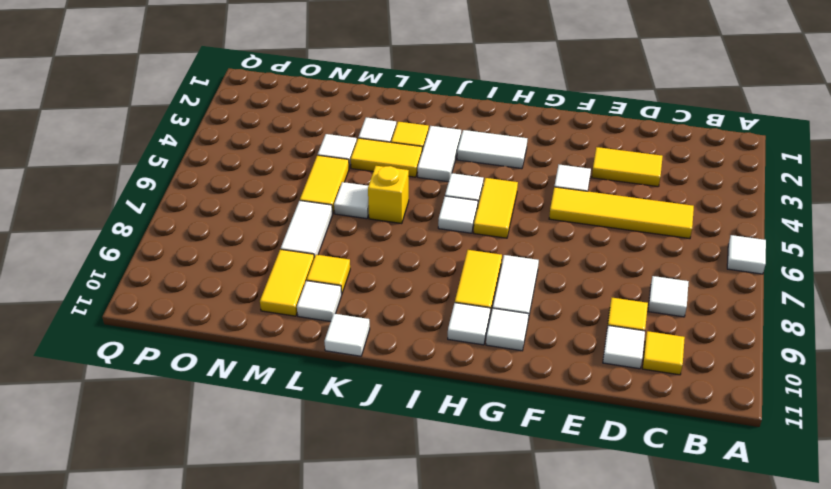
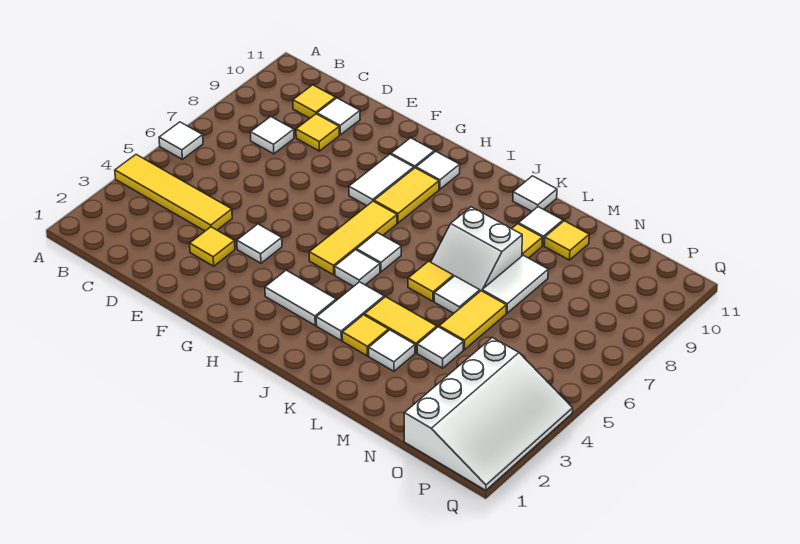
yellow tile C5:F5 level 1 -> yellow tile A4:D4 level 1
yellow tile D3:E3 level 1 -> yellow tile E3 level 1
yellow tile H5:H6 level 1 -> yellow tile H5:H7 level 1
yellow brick K6 level 1 -> yellow tile K6 level 1
none -> white slope K7:L8 level 1 top 8
yellow tile M9:M10 level 1 -> yellow tile M10 level 1
none -> white slope O1:Q4 level 1 top O

